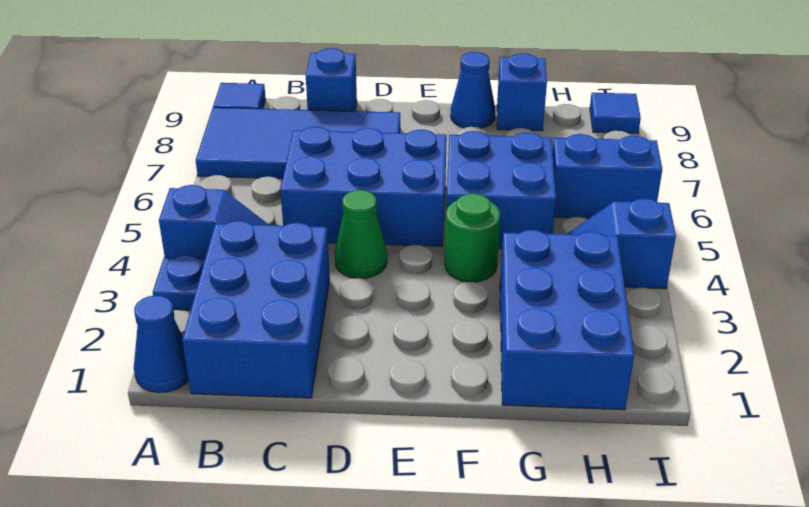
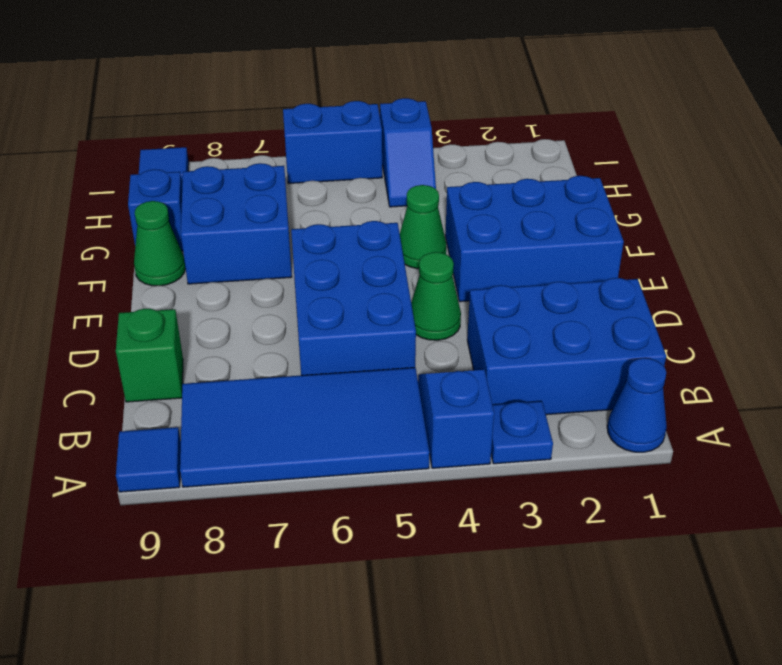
blue tile A7:D8 level 1 -> blue tile A5:B8 level 1
blue brick C9 level 1 -> green brick C9 level 1
green round brick F4 level 1 -> green cone F4 level 1
blue brick F5:G6 level 1 -> blue brick F7:G8 level 1
blue cone F9 level 1 -> green cone F9 level 1
blue brick G1:H3 level 1 -> blue brick E1:F3 level 1
blue brick H6:I6 level 1 -> blue brick I5:I6 level 1

